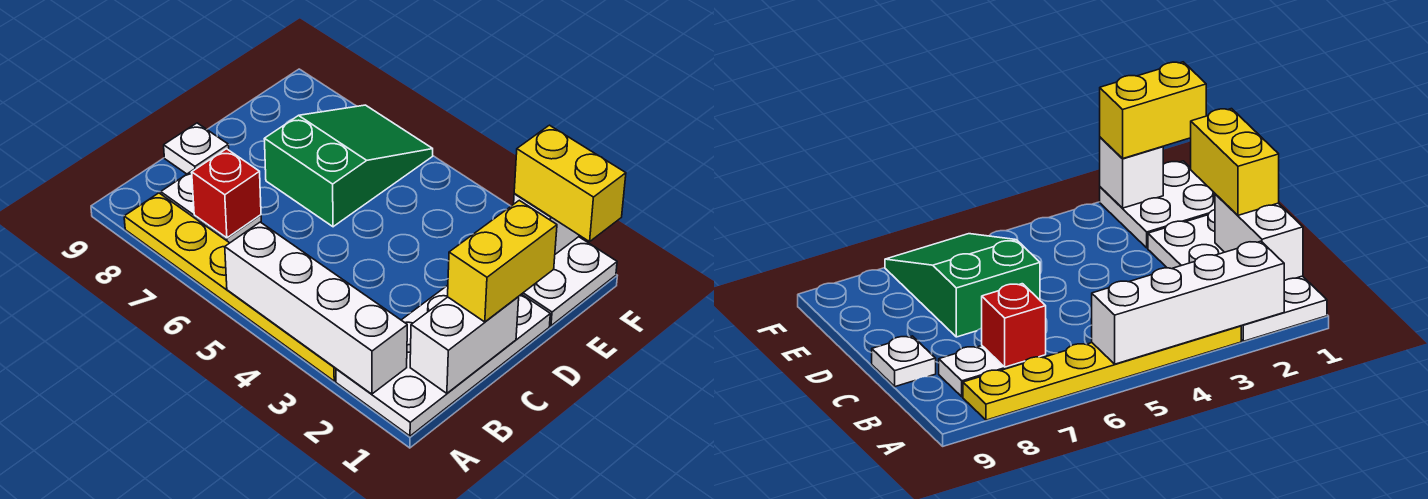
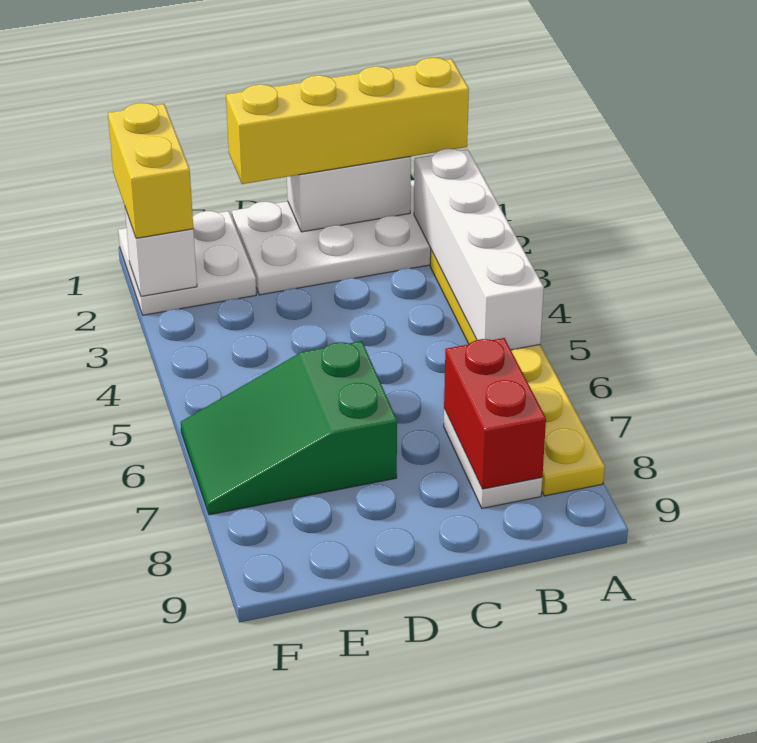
red brick B7 level 2 -> red brick B7:B8 level 2
yellow brick C1:D1 level 3 -> yellow brick A1:D1 level 3
white plate C9 level 1 -> none

